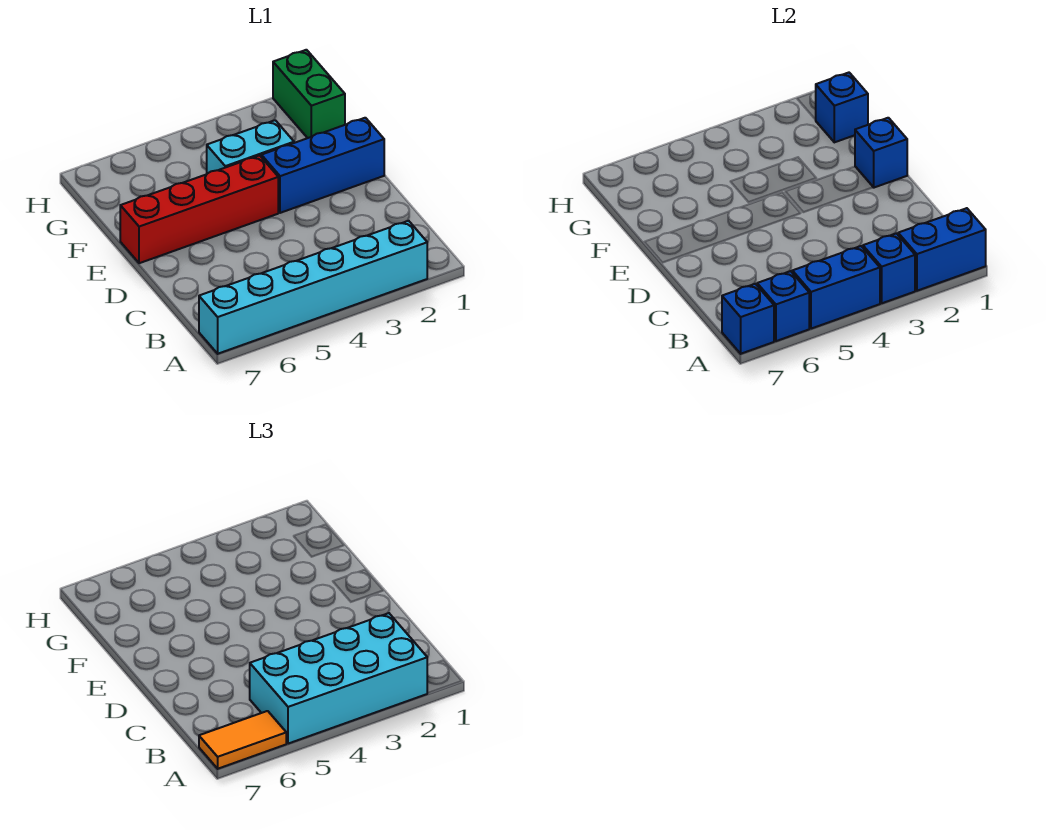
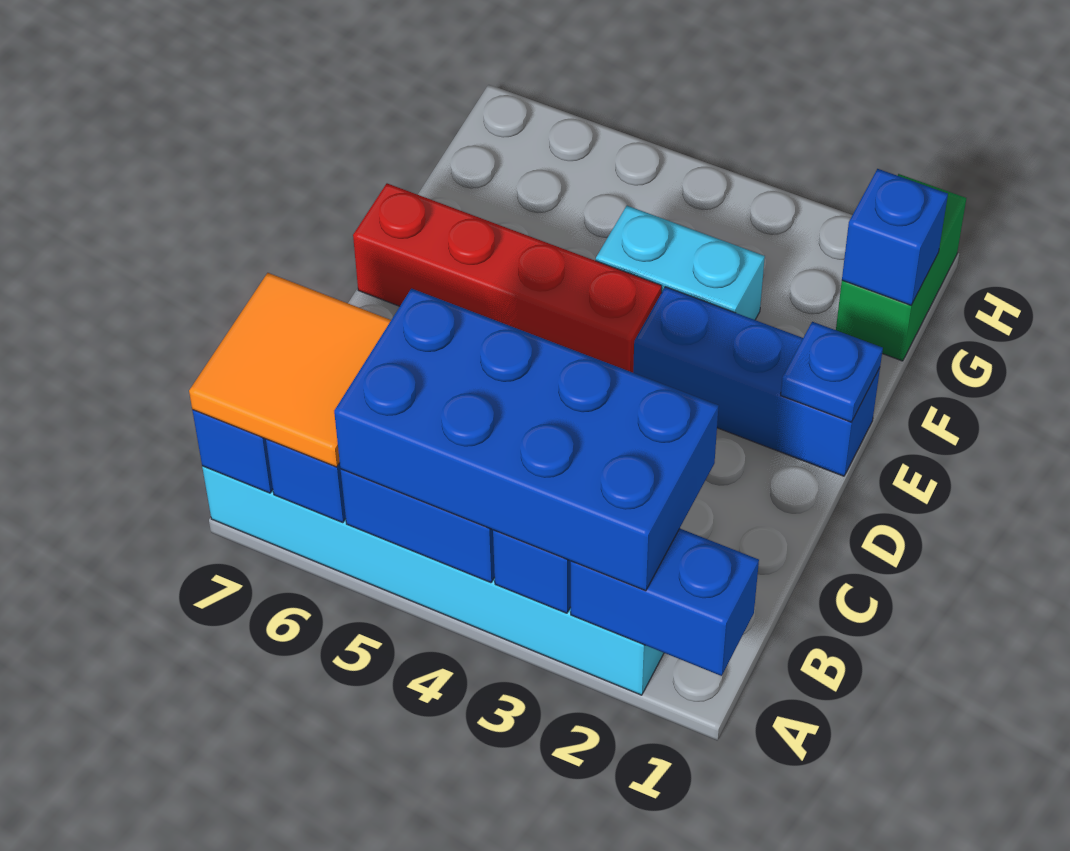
cyan brick A2:B5 level 3 -> blue brick A2:B5 level 3
orange tile A6:A7 level 3 -> orange tile A6:B7 level 3
blue brick E1 level 2 -> blue plate E1 level 2

